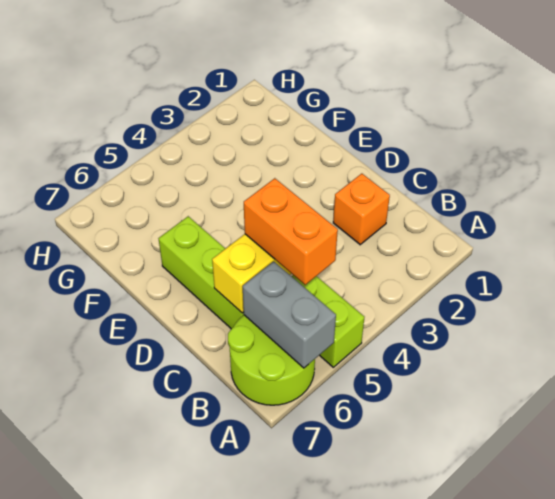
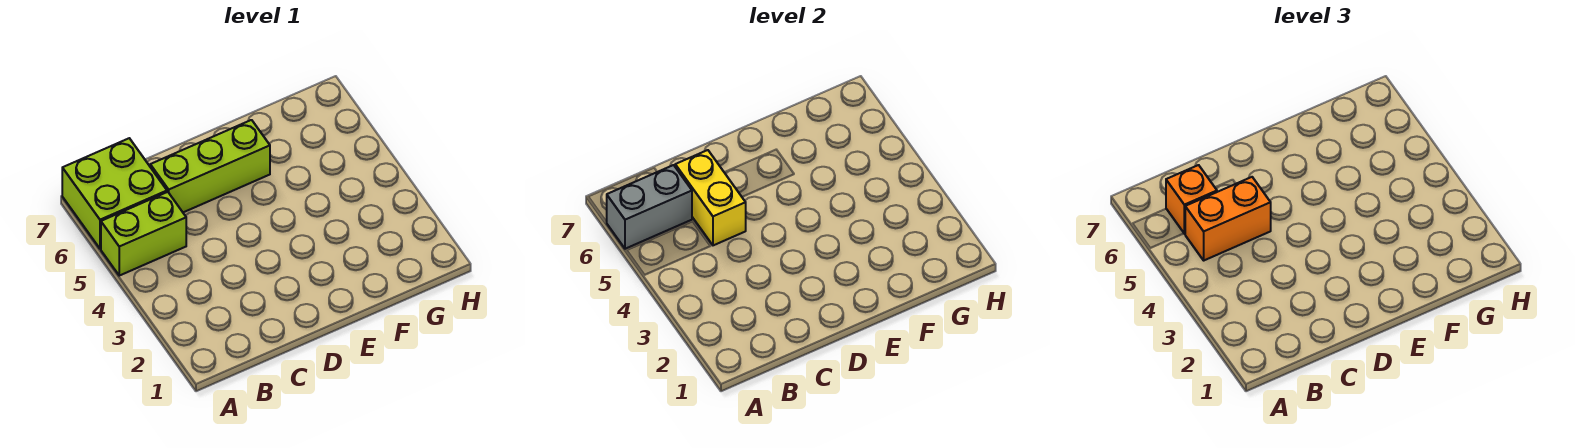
lime round brick A6:B7 level 1 -> lime brick A6:B7 level 1
orange brick C2 level 1 -> orange brick B6 level 3

